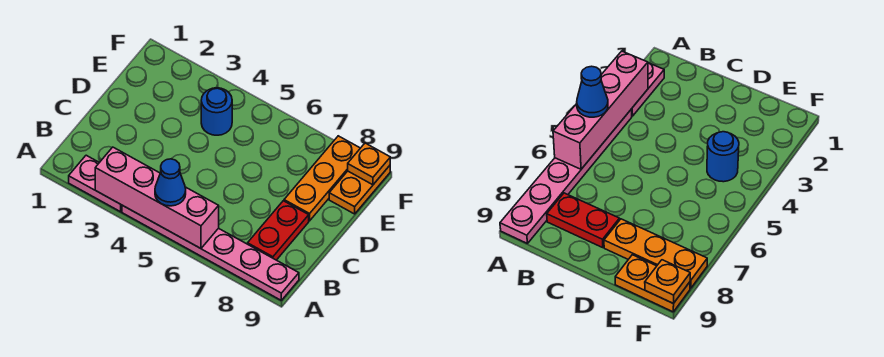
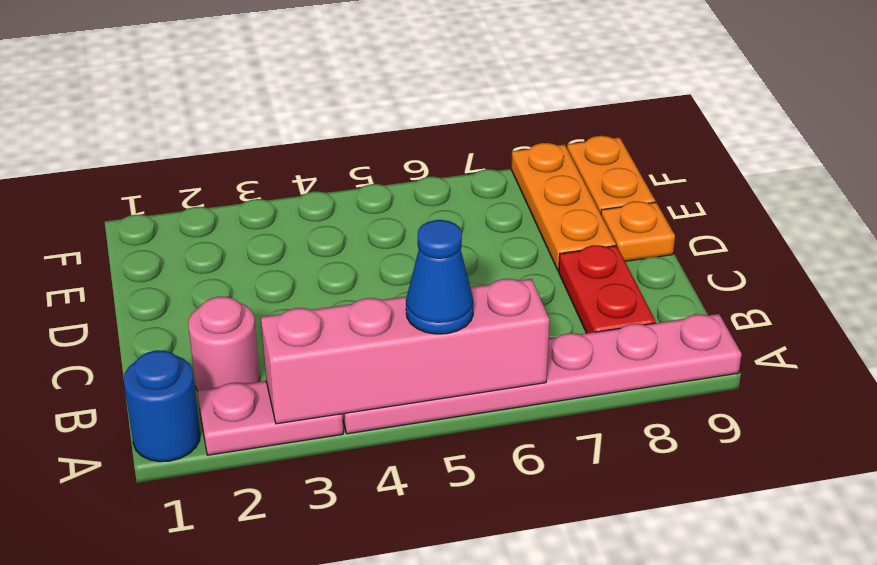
none -> pink round brick B2 level 1
blue round brick E4 level 1 -> blue round brick A1 level 1
orange plate F9 level 2 -> orange plate D9 level 1

